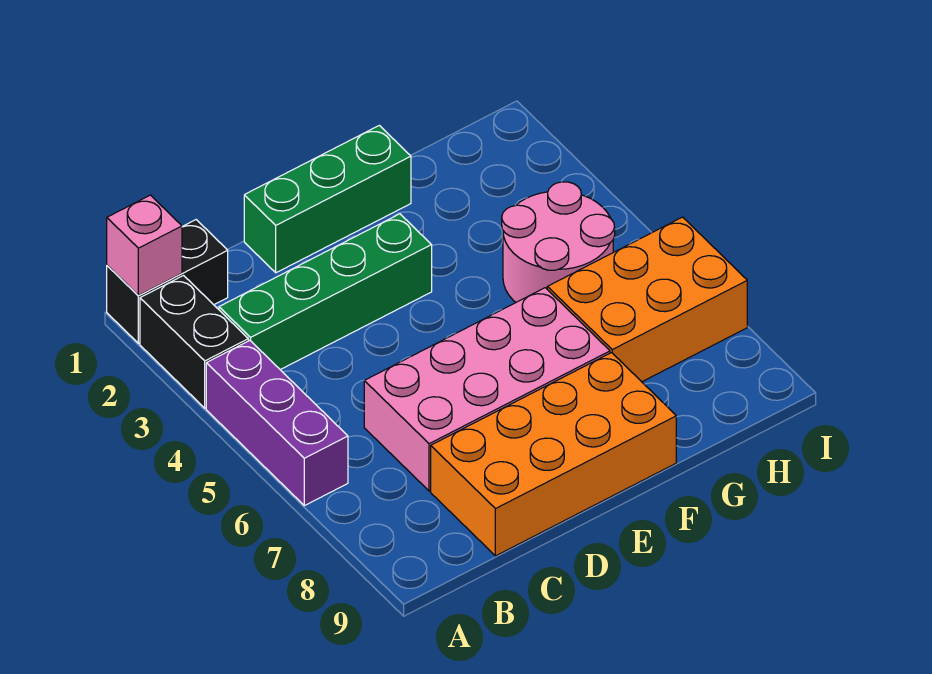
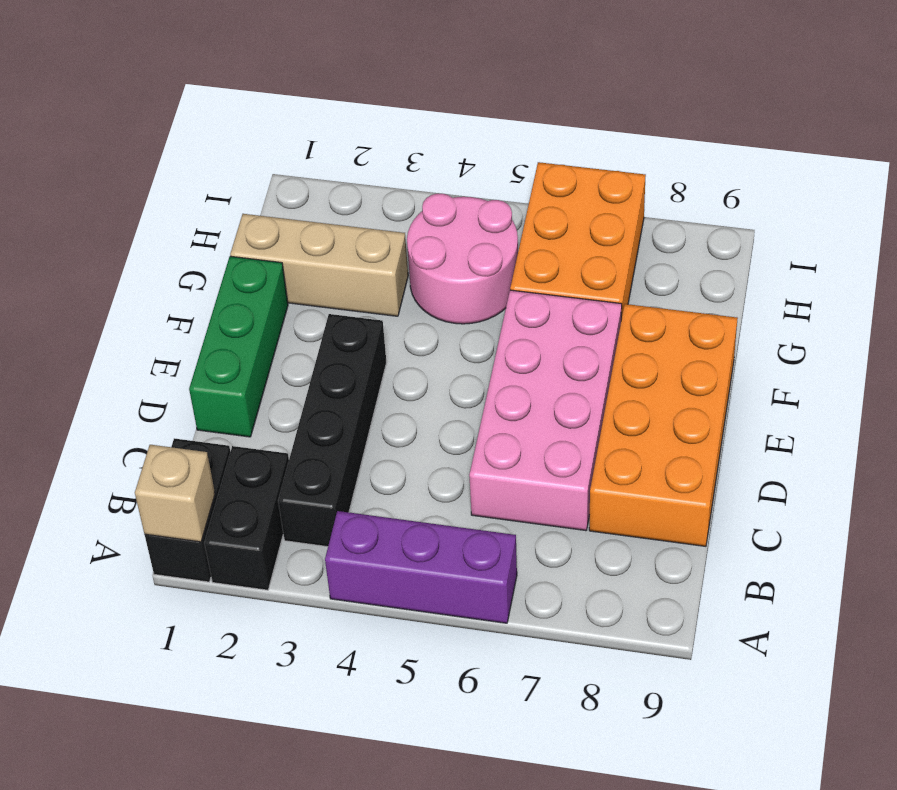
pink brick A1 level 2 -> tan brick A1 level 2
black brick A2:A3 level 1 -> black brick A2:B2 level 1
green brick B3:E3 level 1 -> black brick B3:E3 level 1
none -> tan brick G1:G3 level 1

